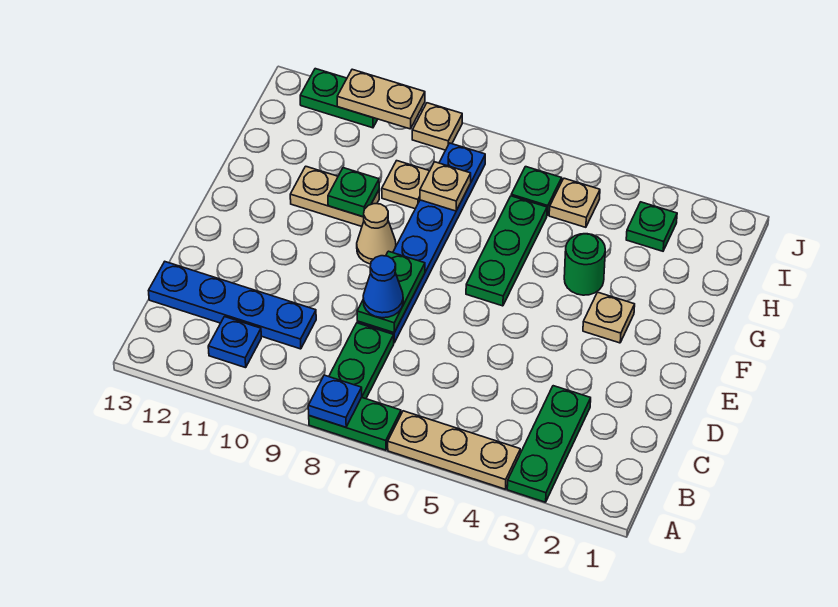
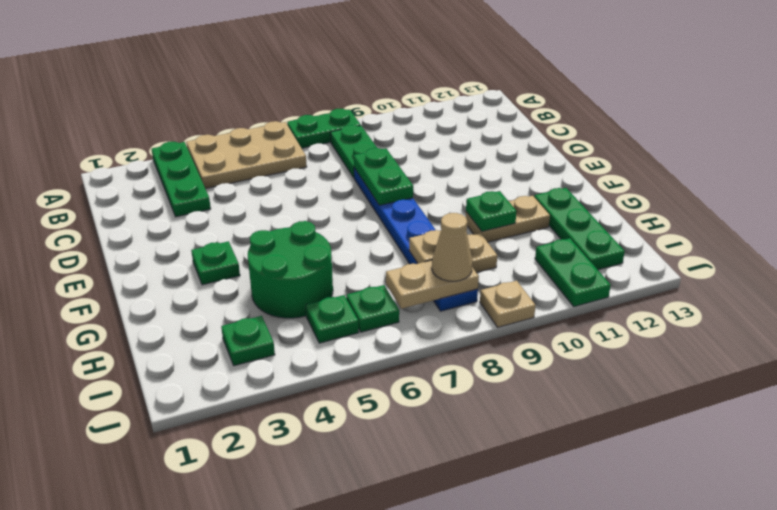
tan plate A4:A6 level 1 -> tan plate A4:B6 level 1
blue plate A8 level 2 -> none
blue plate B11 level 1 -> none
blue plate C10:C13 level 1 -> none
blue cone D8 level 3 -> none
tan plate F3 level 1 -> green plate F3 level 1
green plate F6:H6 level 1 -> green plate G12:I12 level 1
tan cone F9 level 1 -> tan cone I8 level 3
green round brick G4 level 1 -> green round brick G4:H5 level 1
tan plate I5 level 1 -> green plate I5 level 1
tan plate J10:J11 level 2 -> tan plate I7:I8 level 2
green plate J11:J12 level 1 -> green plate I11:J11 level 1

